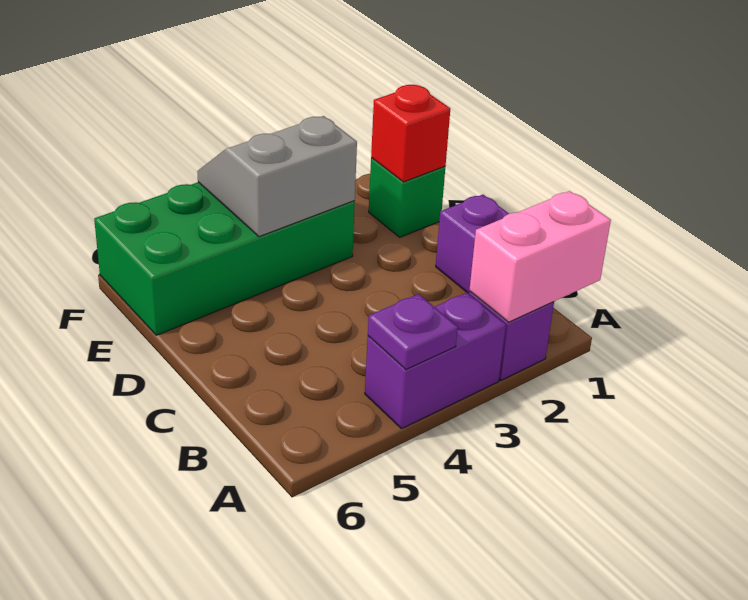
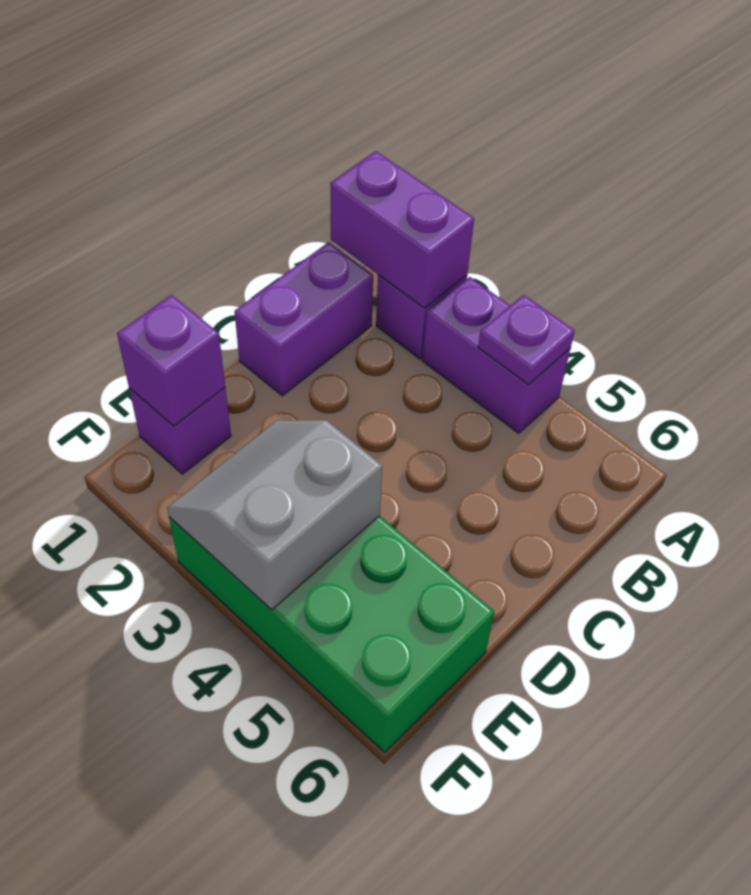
pink brick A1:A2 level 2 -> purple brick A1:A2 level 2
green brick E1 level 1 -> purple brick E1 level 1
red brick E1 level 2 -> purple brick E1 level 2
grey slope E3:F4 level 2 top E -> grey slope E3:F4 level 2 top 4

